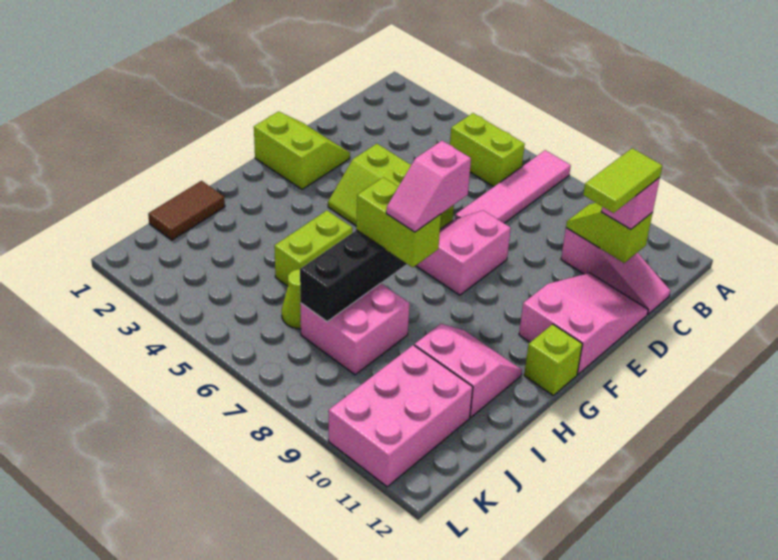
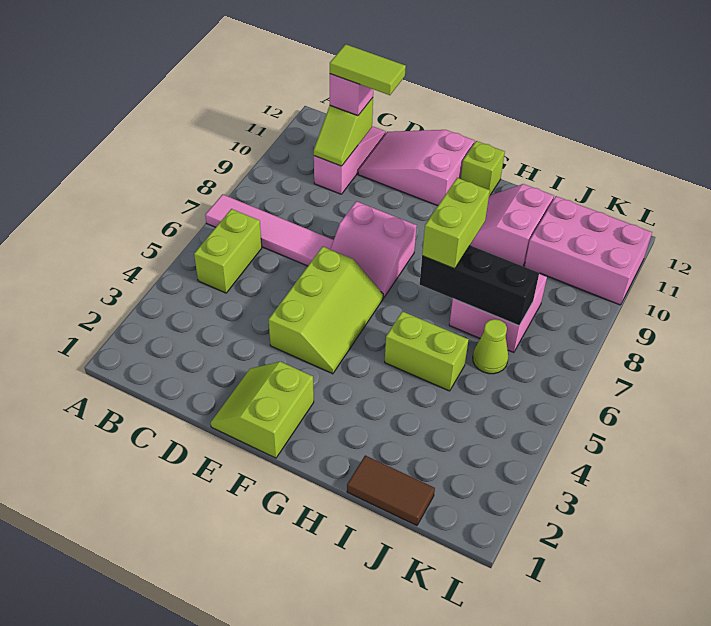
pink slope G8:H8 level 4 top G -> none

